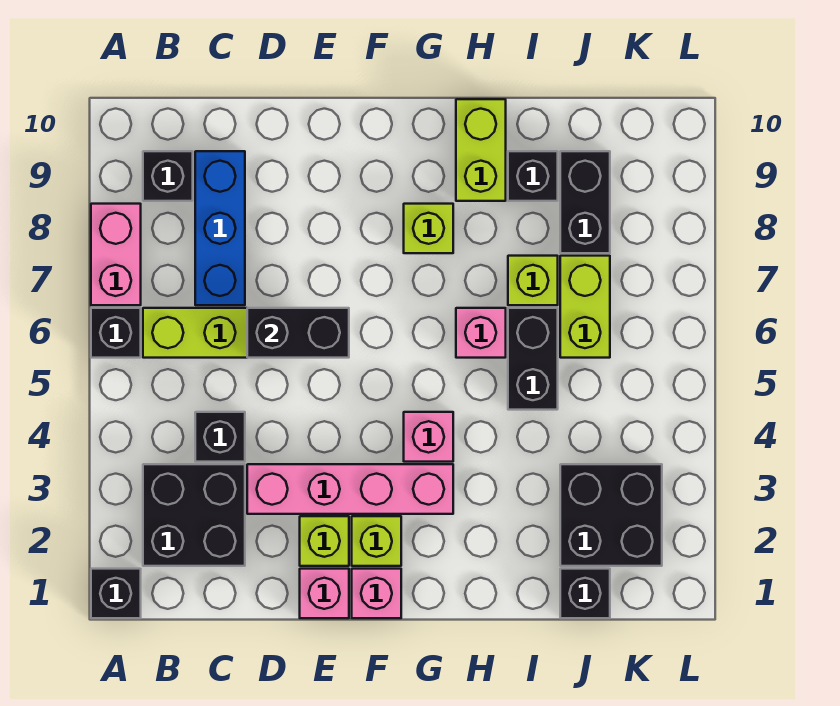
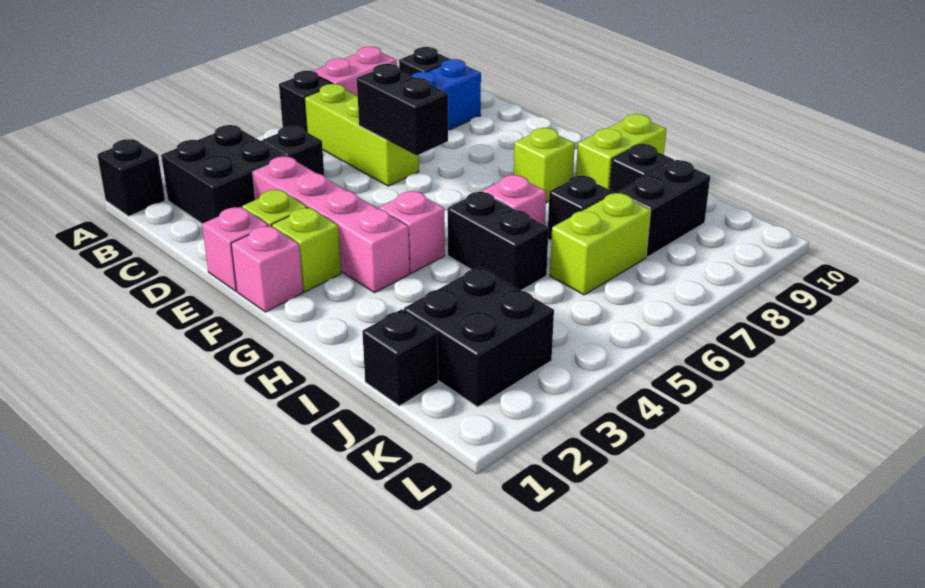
black brick I5:I6 level 1 -> black brick H5:I5 level 1
lime brick I7 level 1 -> black brick I7 level 1

